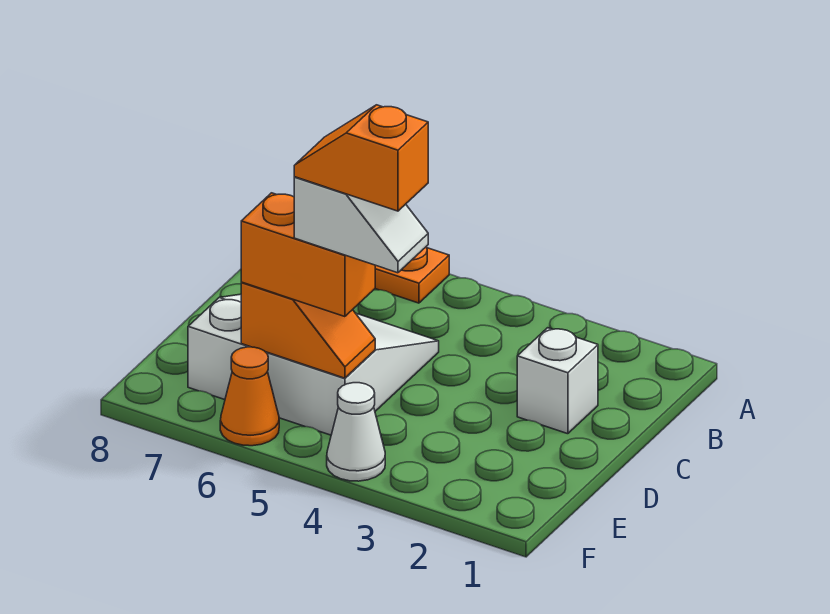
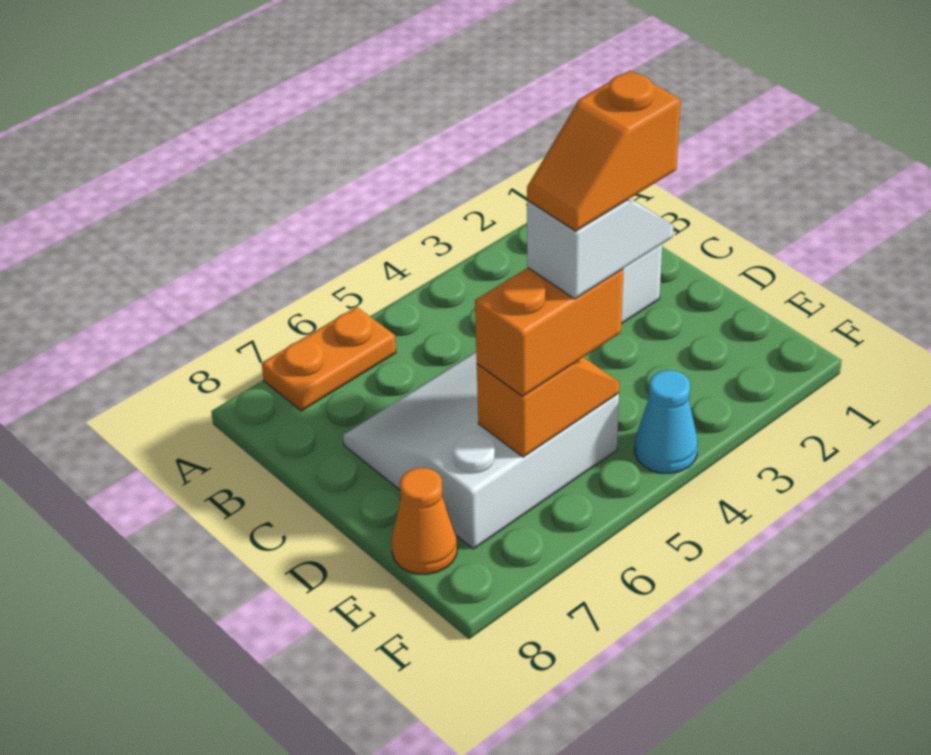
white cone F4 level 1 -> cyan cone F4 level 1
orange cone F6 level 1 -> orange cone E8 level 1

